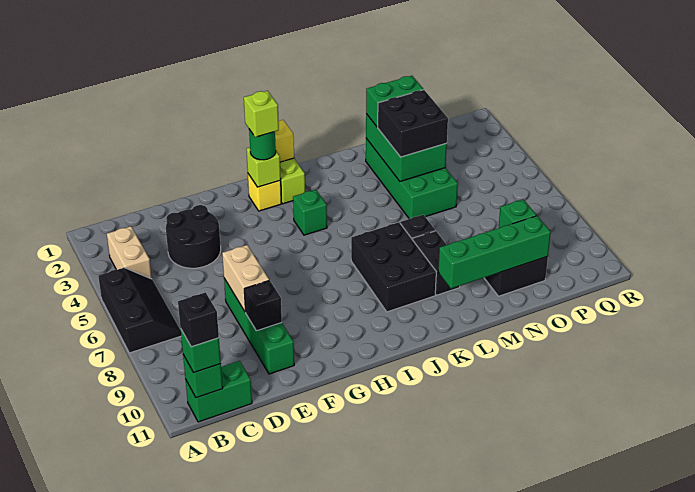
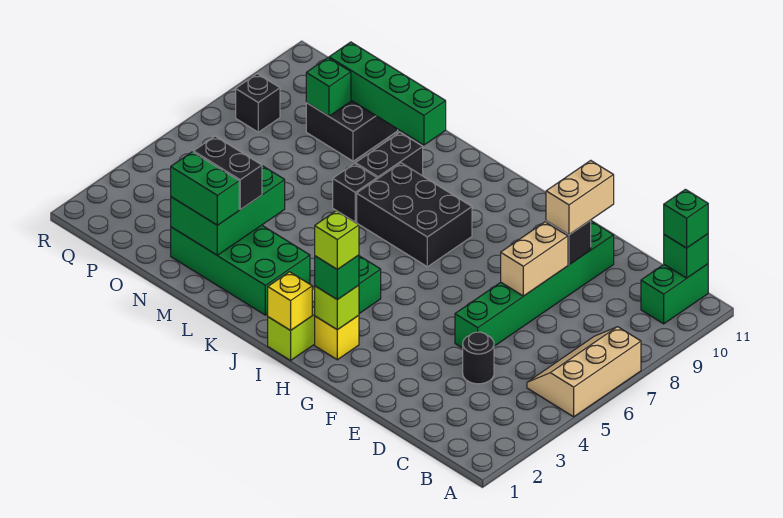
black slope A5:B7 level 1 top A -> tan slope A5:B7 level 1 top A
tan brick B3:B4 level 1 -> tan brick E9:E10 level 3
green brick B11:C11 level 1 -> green brick B10:B11 level 1
black brick B11 level 4 -> black brick Q8 level 1
black round brick D3:E4 level 1 -> black round brick D4 level 1
green brick E7:E10 level 1 -> green brick E5:E10 level 1
green round brick H2 level 3 -> green brick H2 level 3
black brick J7:K9 level 1 -> black brick I7:K8 level 1
green brick M2:N5 level 1 -> green brick K2:N3 level 1
black brick M3:N4 level 3 -> black brick M3:N3 level 3

